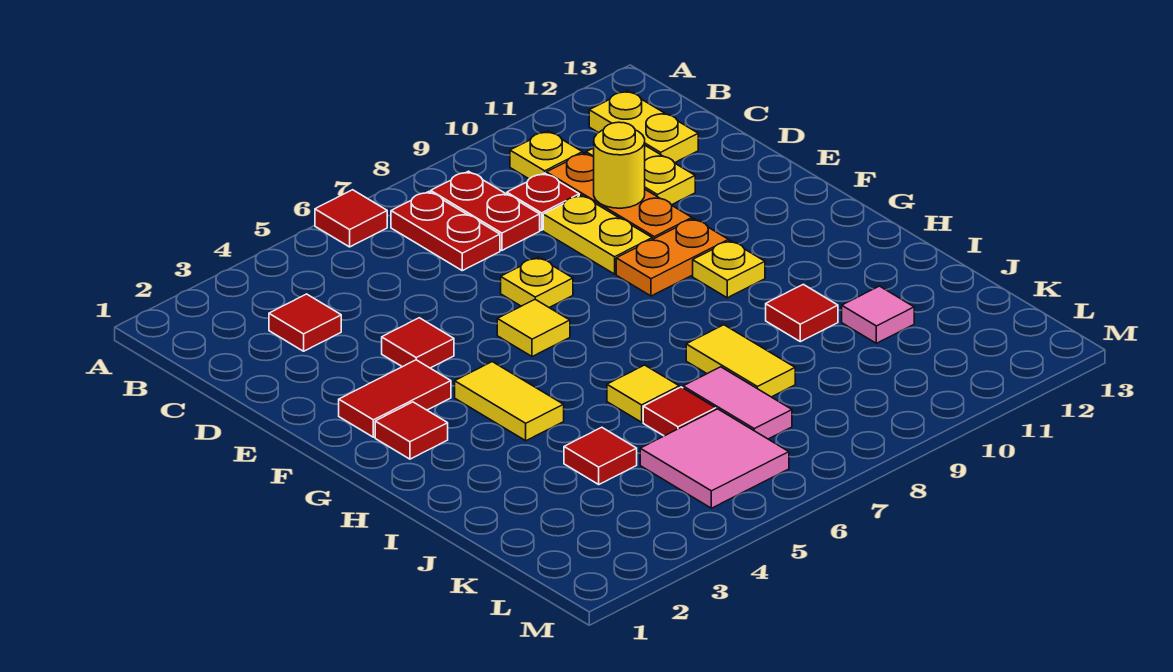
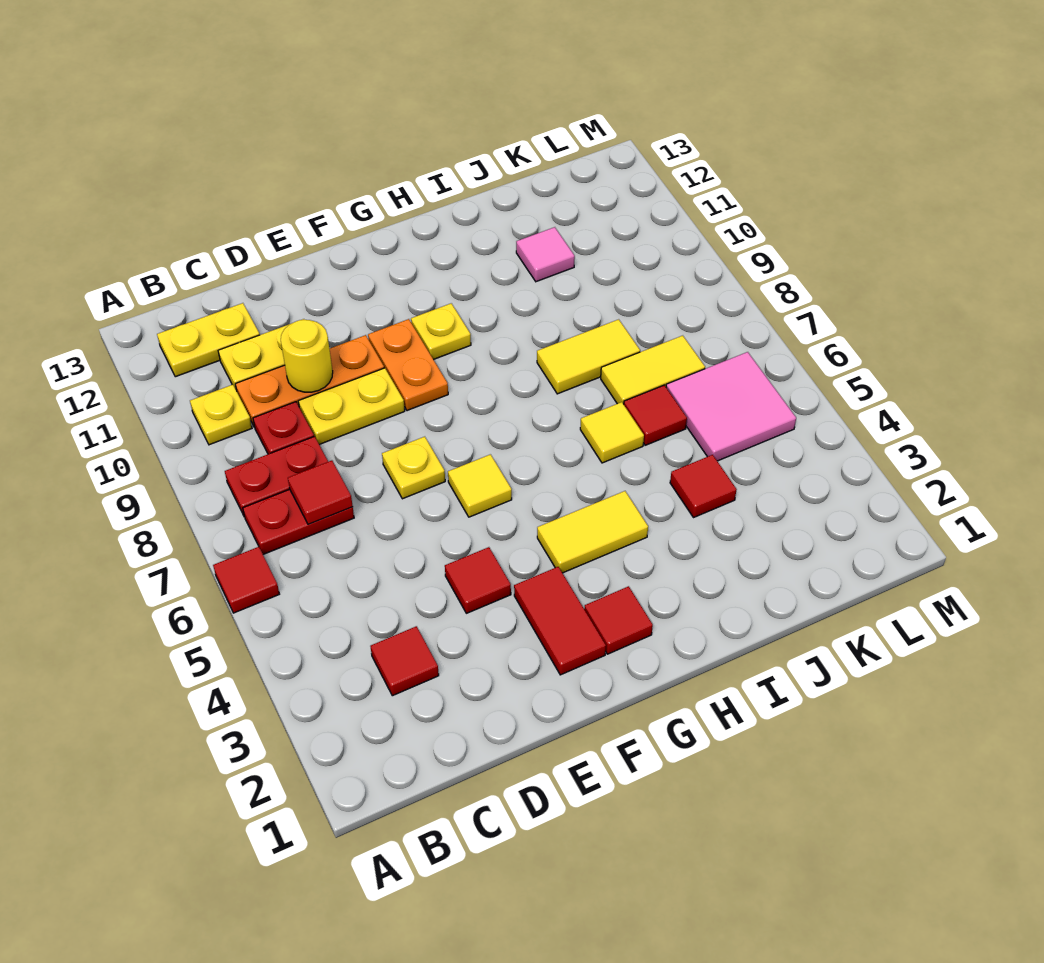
red tile I10 level 1 -> red tile C7 level 2
pink tile J7:K7 level 1 -> yellow tile J7:K7 level 1

